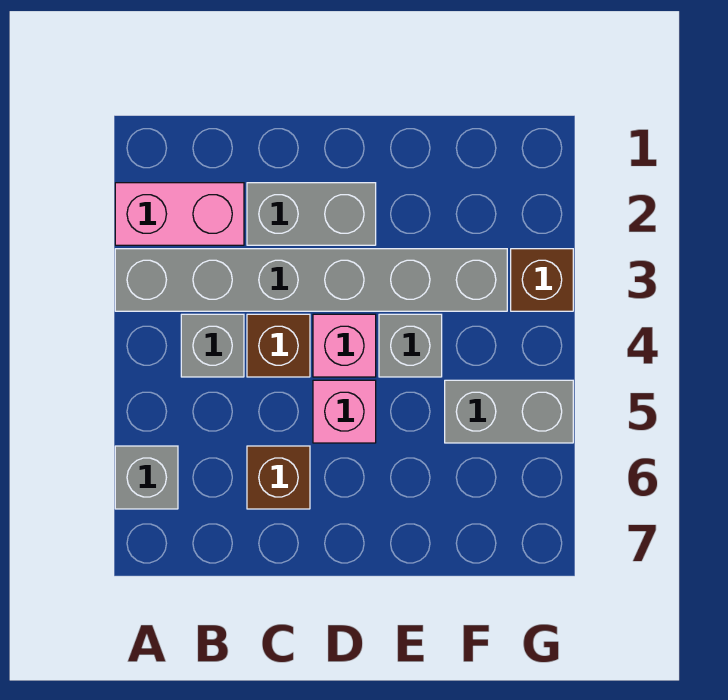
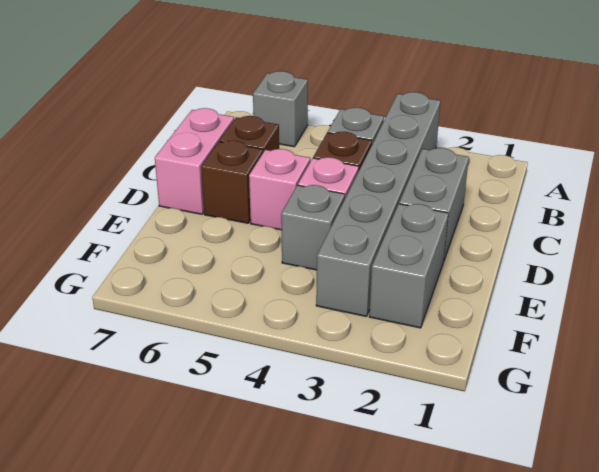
pink brick A2:B2 level 1 -> pink brick C7:D7 level 1
grey brick F5:G5 level 1 -> grey brick E2:F2 level 1
brown brick G3 level 1 -> brown brick D6 level 1

